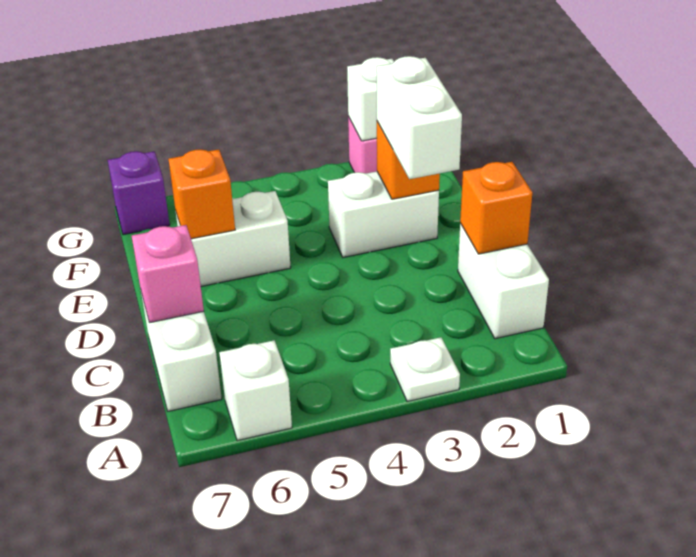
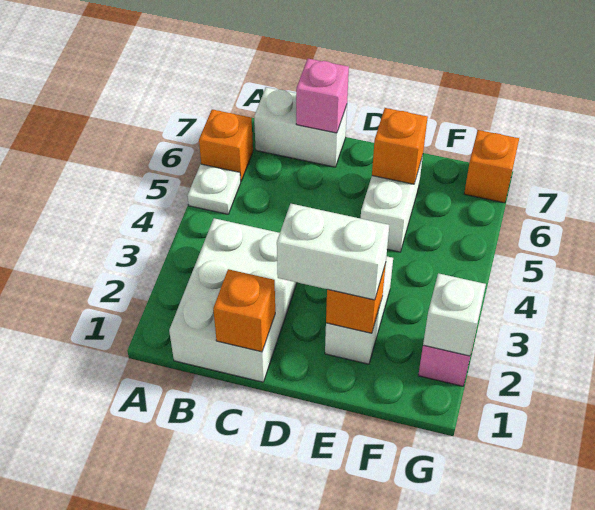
white plate A3 level 1 -> white plate A5 level 1
white brick A6 level 1 -> orange brick A6 level 1
white brick B1:C1 level 1 -> white brick B1:C3 level 1
purple brick G7 level 1 -> orange brick G7 level 1

